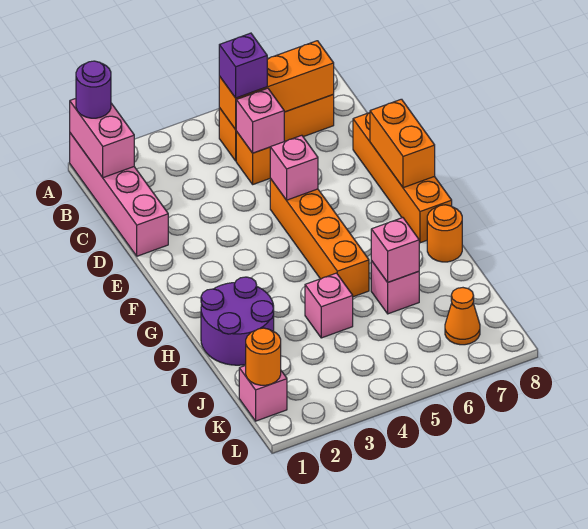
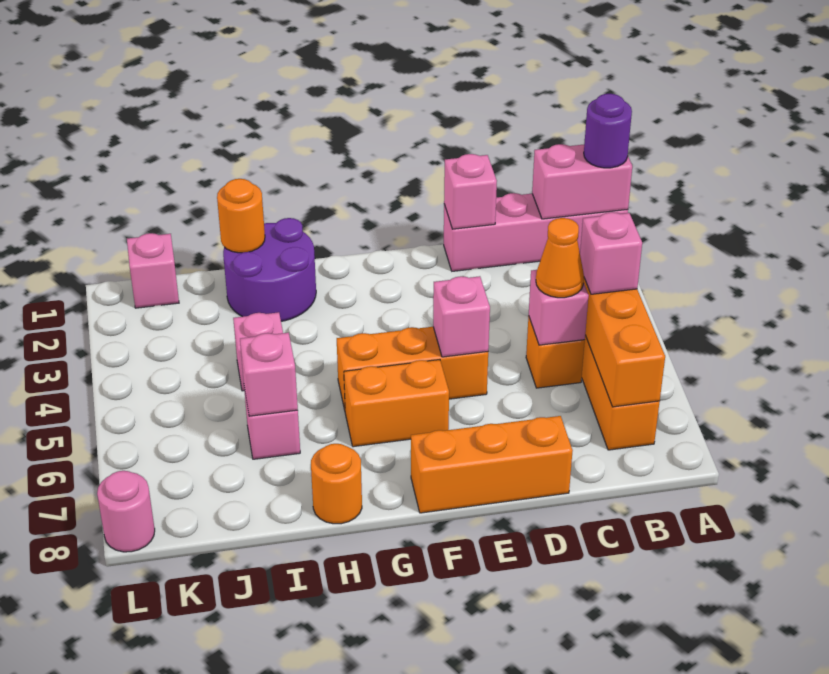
purple brick B5 level 3 -> pink brick B5 level 3
none -> pink brick D1 level 2
orange brick D8:G8 level 1 -> orange brick D8:F8 level 1
orange brick E5:H5 level 1 -> orange brick E5:G5 level 1
orange brick E8:F8 level 2 -> orange brick F6:G6 level 1
orange round brick K1 level 2 -> orange round brick I1 level 2
orange cone K7 level 1 -> orange cone C5 level 3
none -> pink round brick L8 level 1

